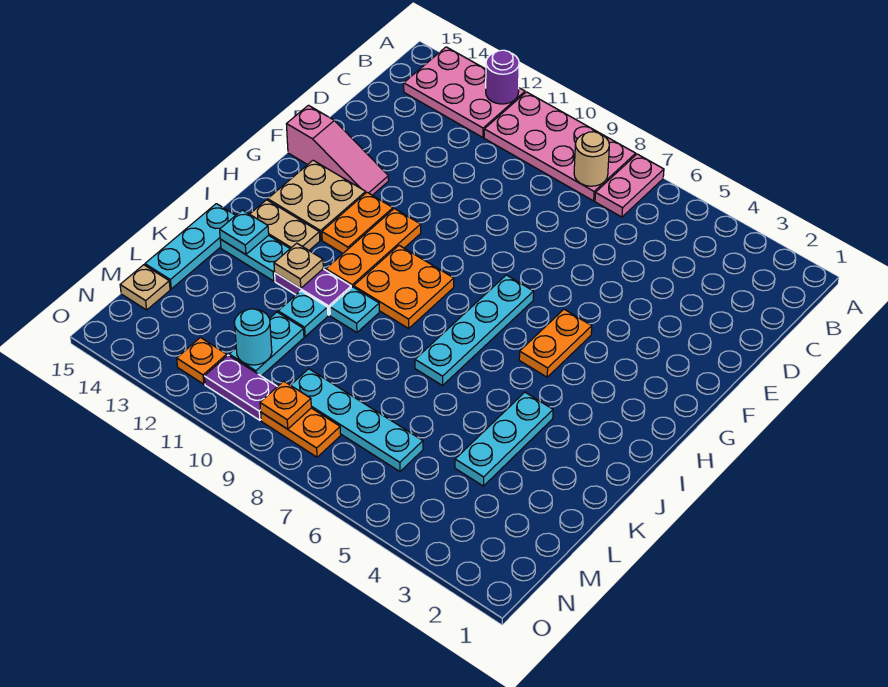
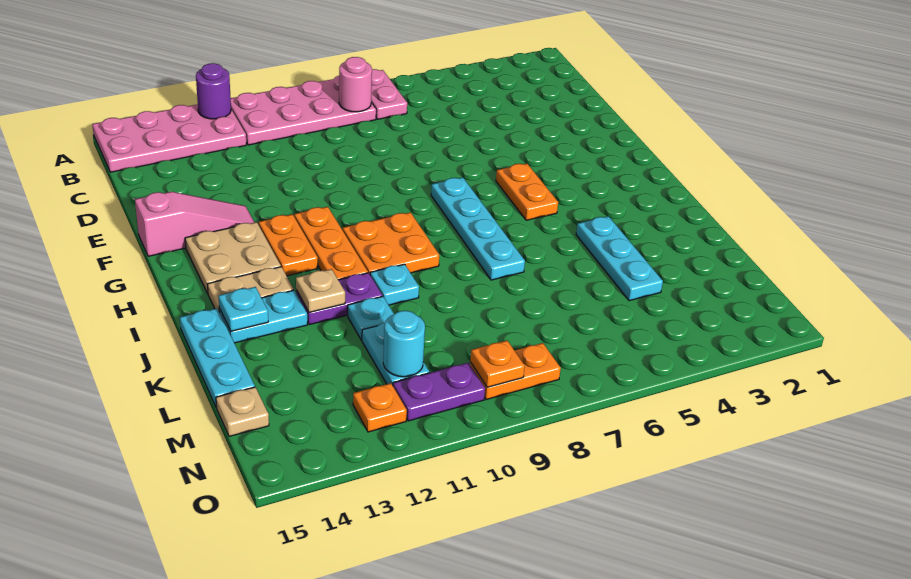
pink plate A12:B14 level 1 -> pink plate A12:B15 level 1
tan round brick B8 level 2 -> pink round brick B8 level 2
cyan plate M6:M9 level 1 -> none

